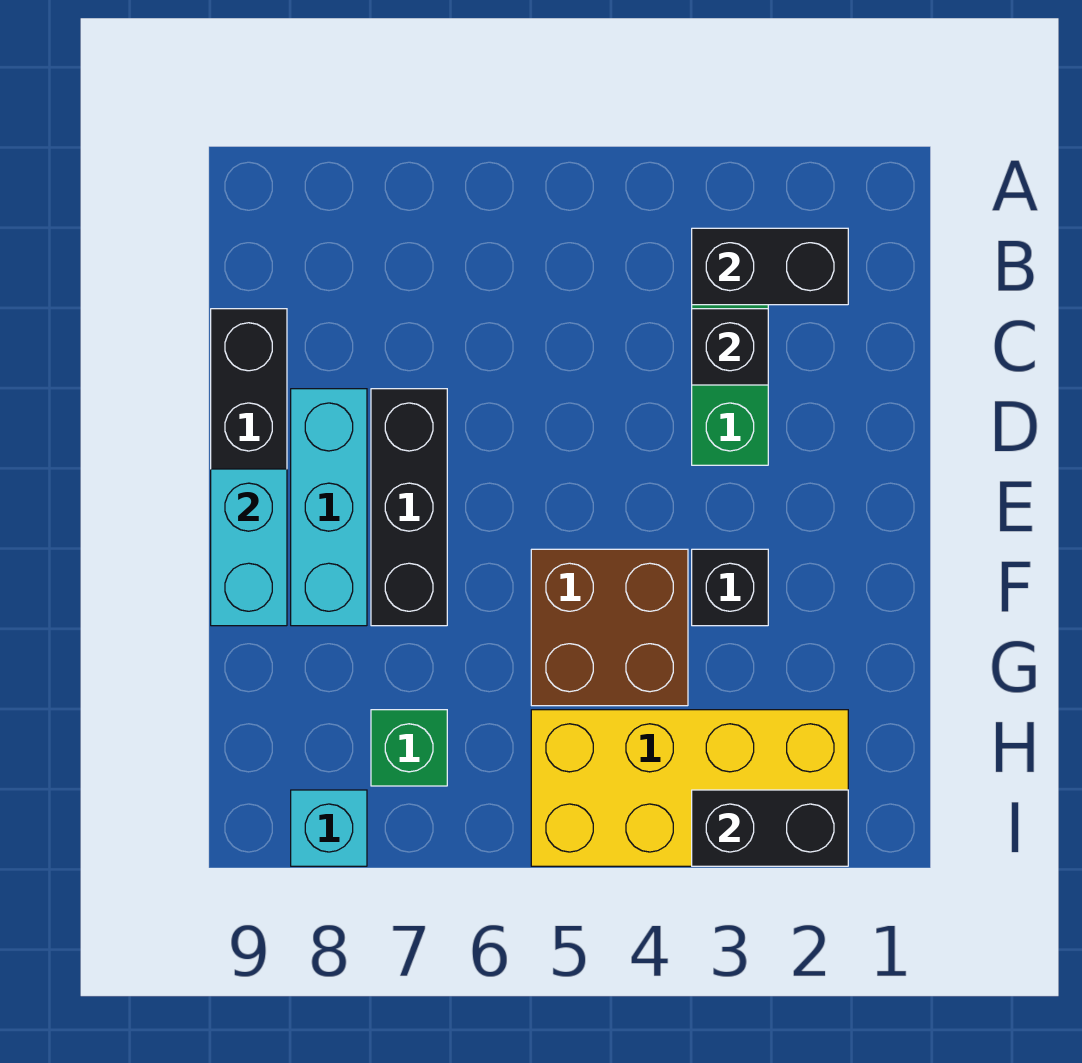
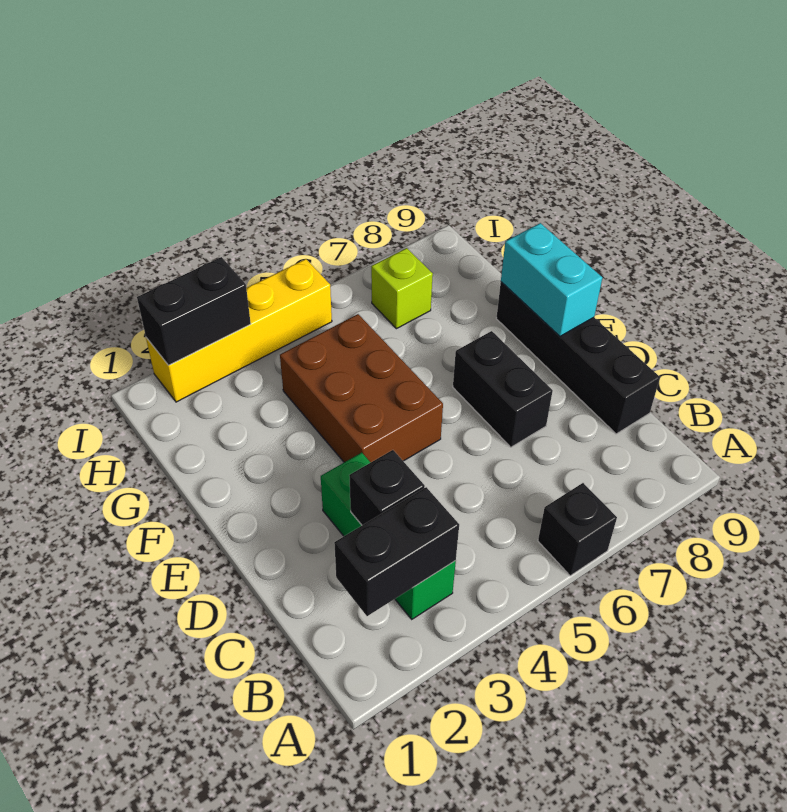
black brick D7:F7 level 1 -> black brick D7:E7 level 1
cyan brick D8:F8 level 1 -> none
black brick F3 level 1 -> black brick A6 level 1
brown brick F4:G5 level 1 -> brown brick E4:G5 level 1
yellow brick H2:I5 level 1 -> yellow brick I2:I5 level 1
green brick H7 level 1 -> lime brick H7 level 1
cyan brick I8 level 1 -> none

